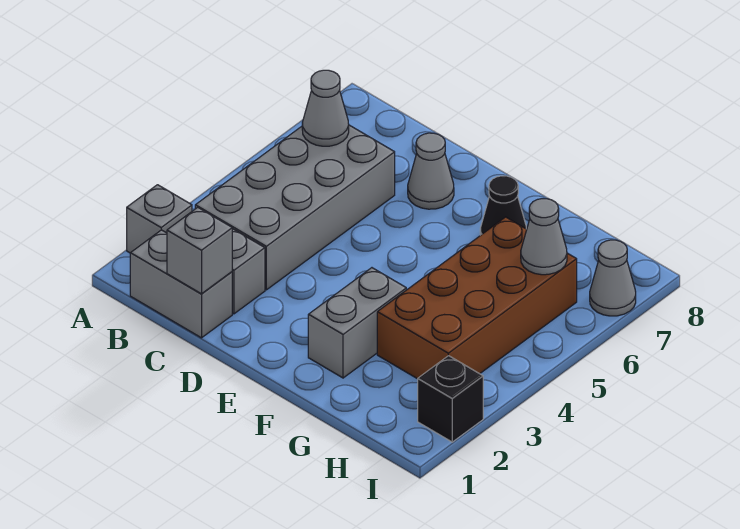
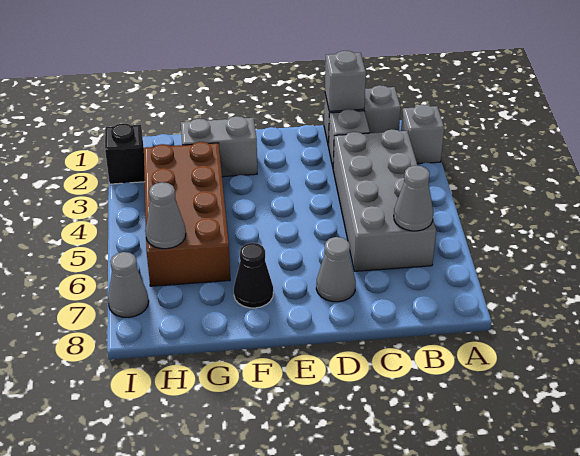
grey brick F2:F3 level 1 -> grey brick F2:G2 level 1

